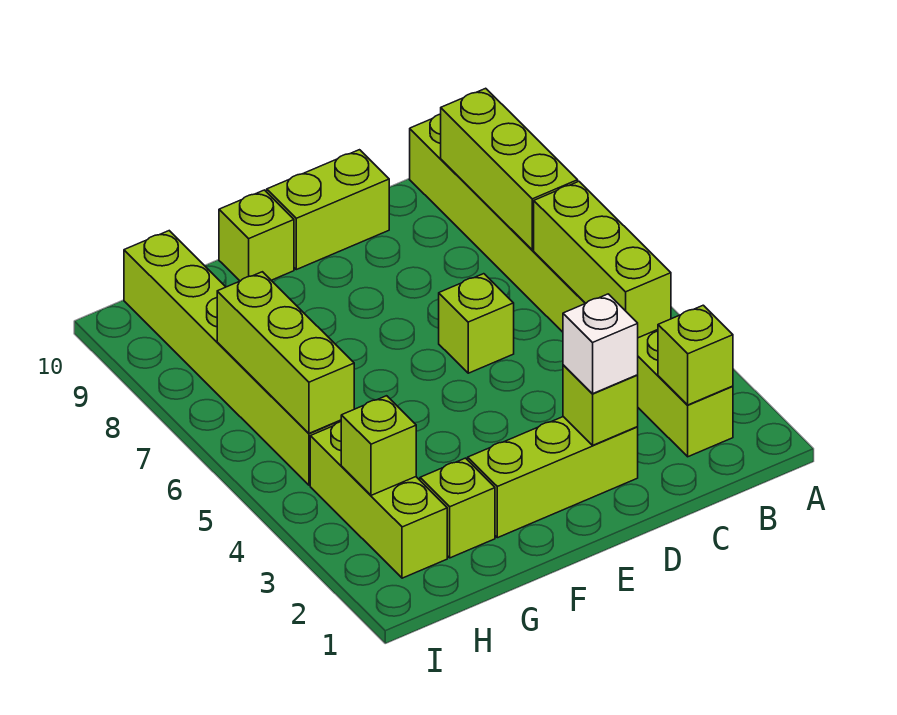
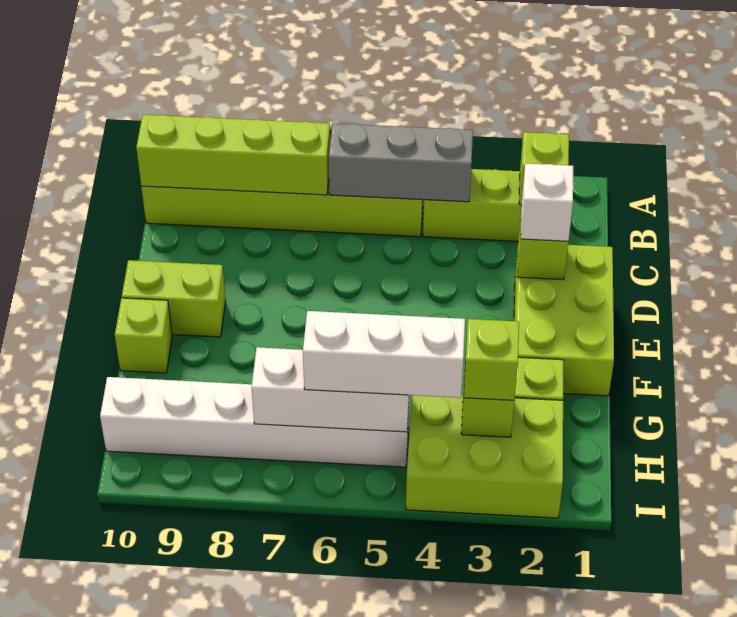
lime brick B4:B6 level 2 -> grey brick B4:B6 level 2
lime brick B7:B9 level 2 -> lime brick B7:B10 level 2
lime brick D2:F2 level 1 -> lime brick D1:F2 level 1
lime brick D6 level 1 -> lime brick H3 level 3
lime brick D10:E10 level 1 -> lime brick E9:E10 level 1
lime brick H2:H4 level 1 -> lime brick H2:I4 level 1
none -> white brick H4:H6 level 3
lime brick H5:H10 level 1 -> white brick H5:H10 level 1
lime brick H5:H7 level 2 -> white brick H5:H7 level 2

